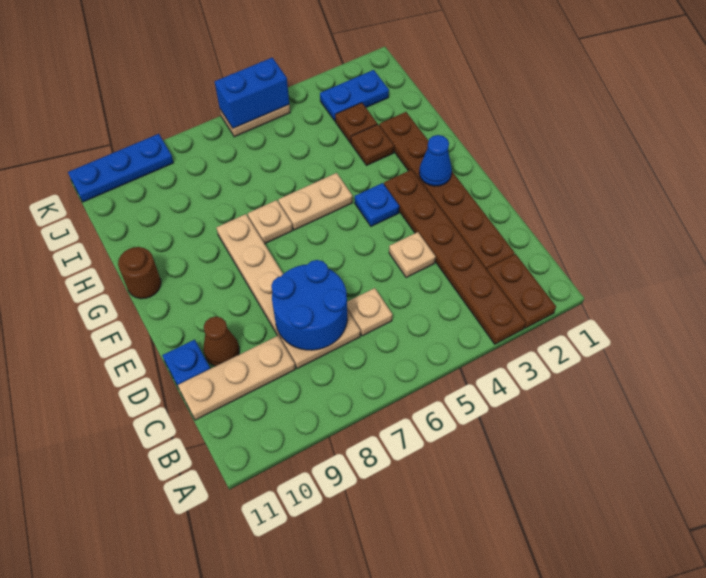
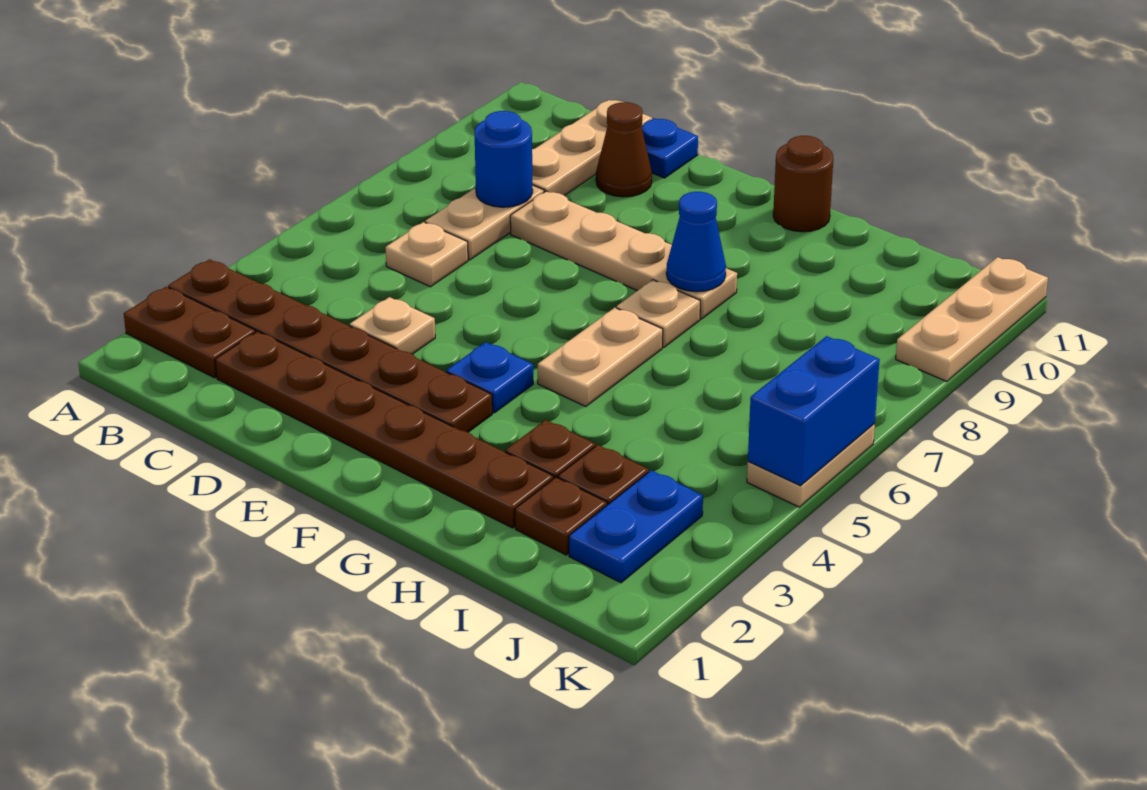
blue round brick C7:D8 level 2 -> blue round brick C8 level 2
blue cone F2 level 2 -> blue cone G8 level 2
none -> brown plate I2 level 1
blue plate K9:K11 level 1 -> tan plate K9:K11 level 1

